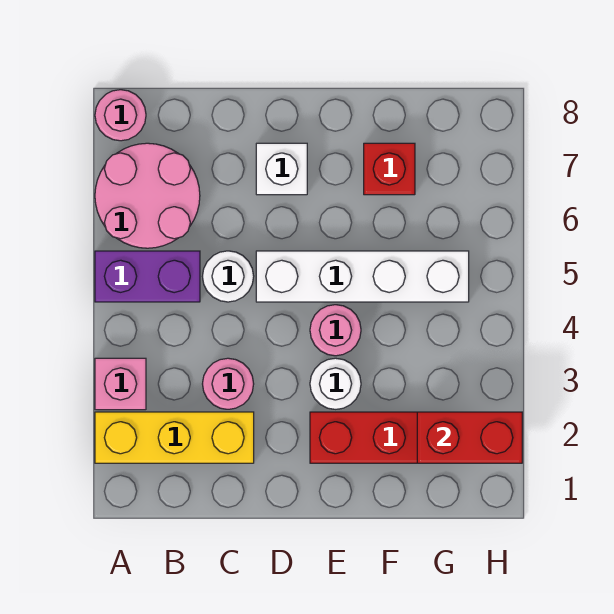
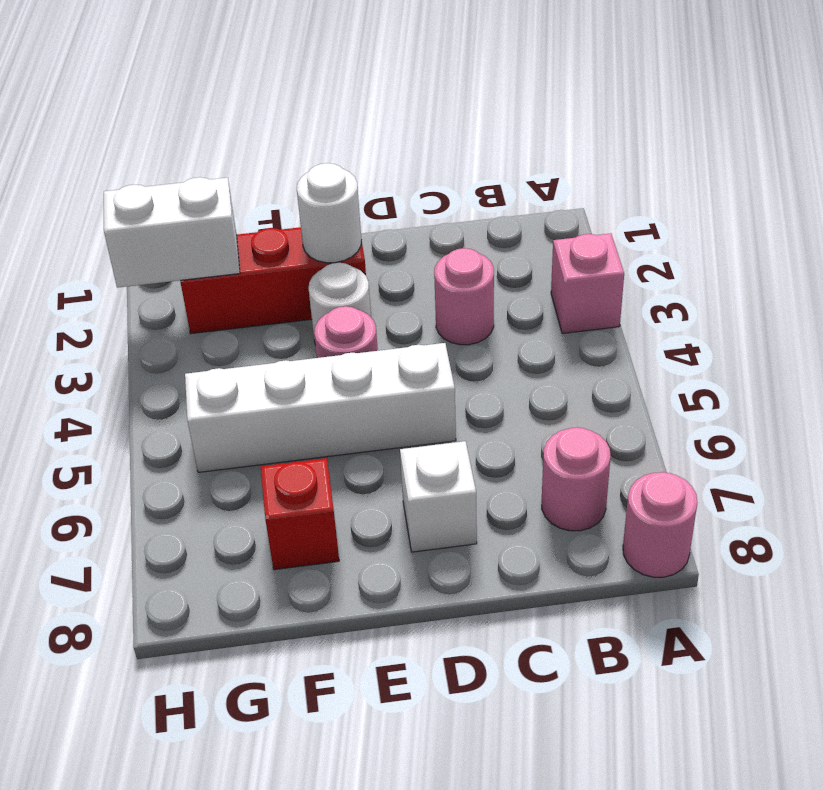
yellow brick A2:C2 level 1 -> none
purple brick A5:B5 level 1 -> none
pink round brick A6:B7 level 1 -> pink round brick B7 level 1
white round brick C5 level 1 -> white round brick E2 level 2
red brick G2:H2 level 2 -> white brick G2:H2 level 2

